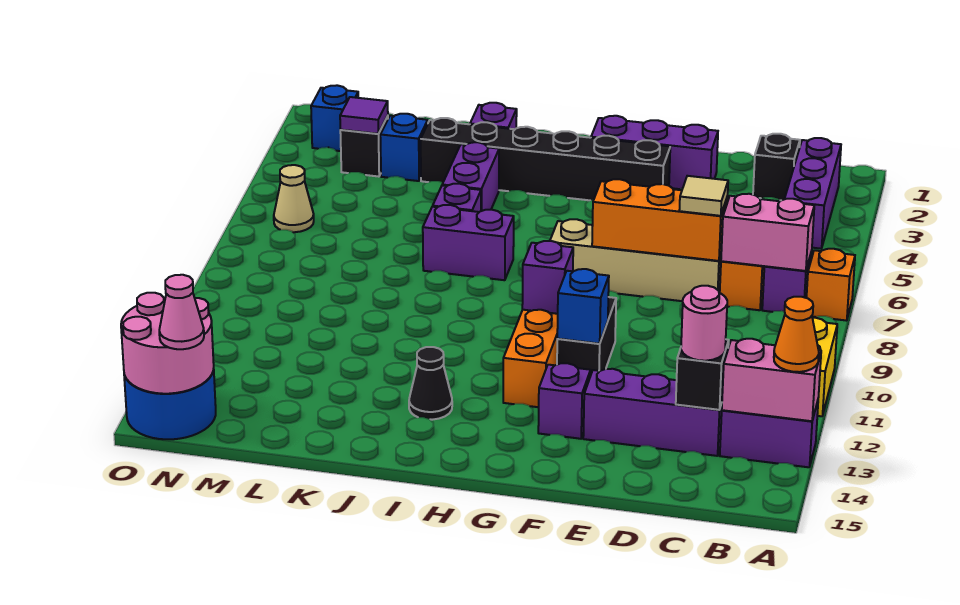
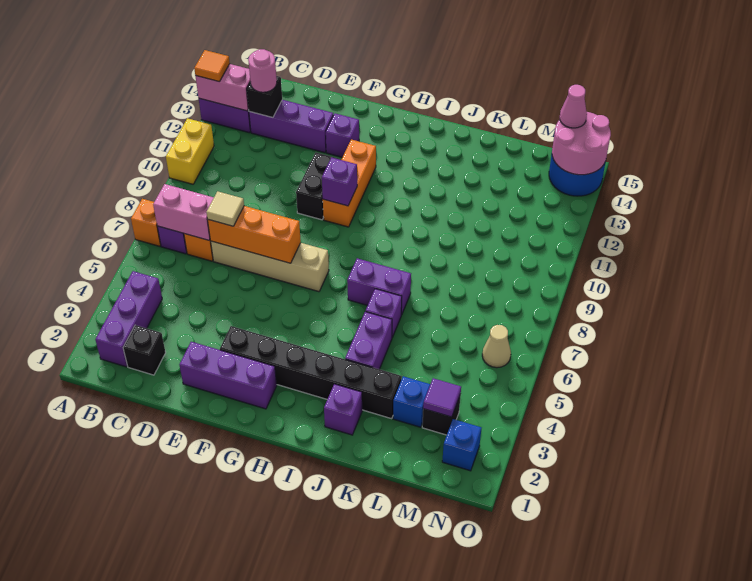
orange cone A13 level 3 -> orange tile A13 level 3
blue brick F11 level 2 -> none
black cone I13 level 1 -> none

